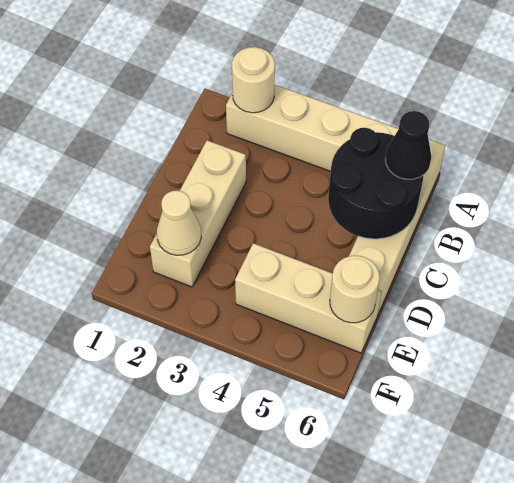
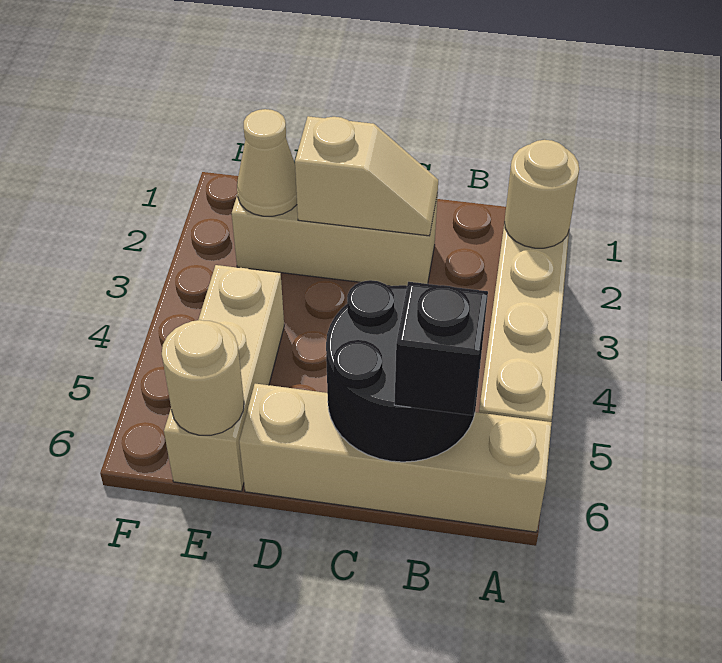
black cone B6 level 3 -> black brick B6 level 3
none -> tan slope C2:D2 level 2 top D

